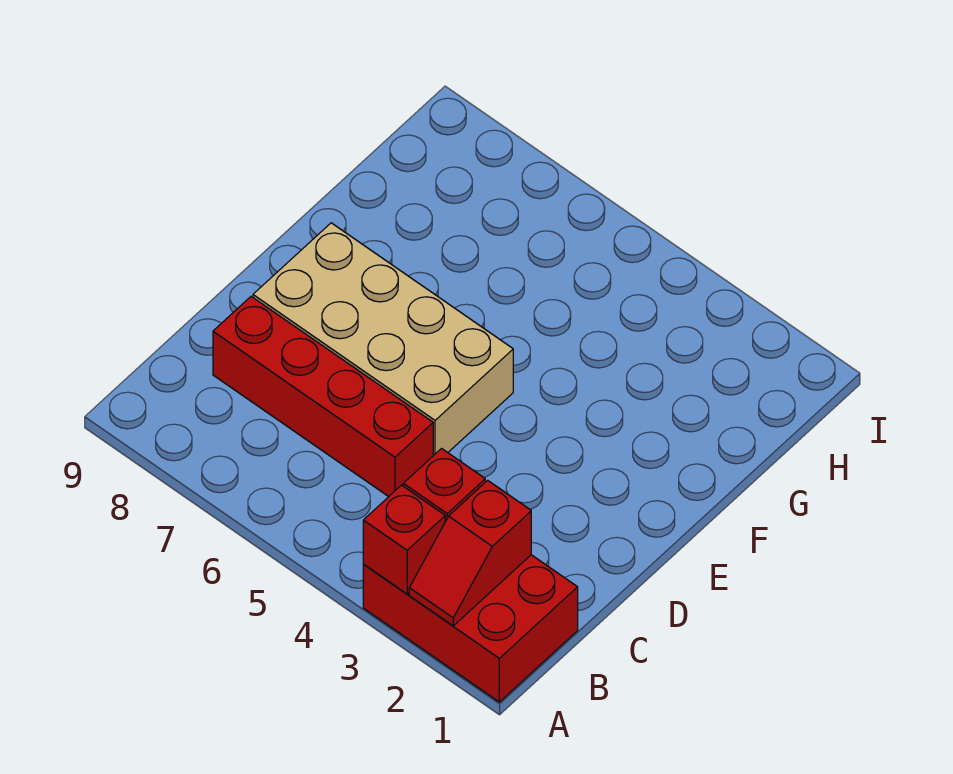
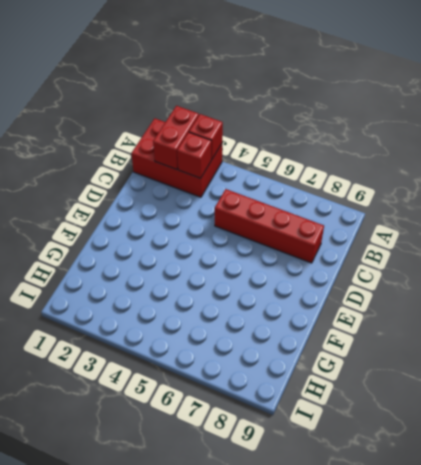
red slope A2:B2 level 2 top B -> red brick A2:B2 level 2
tan brick D5:E8 level 1 -> none

